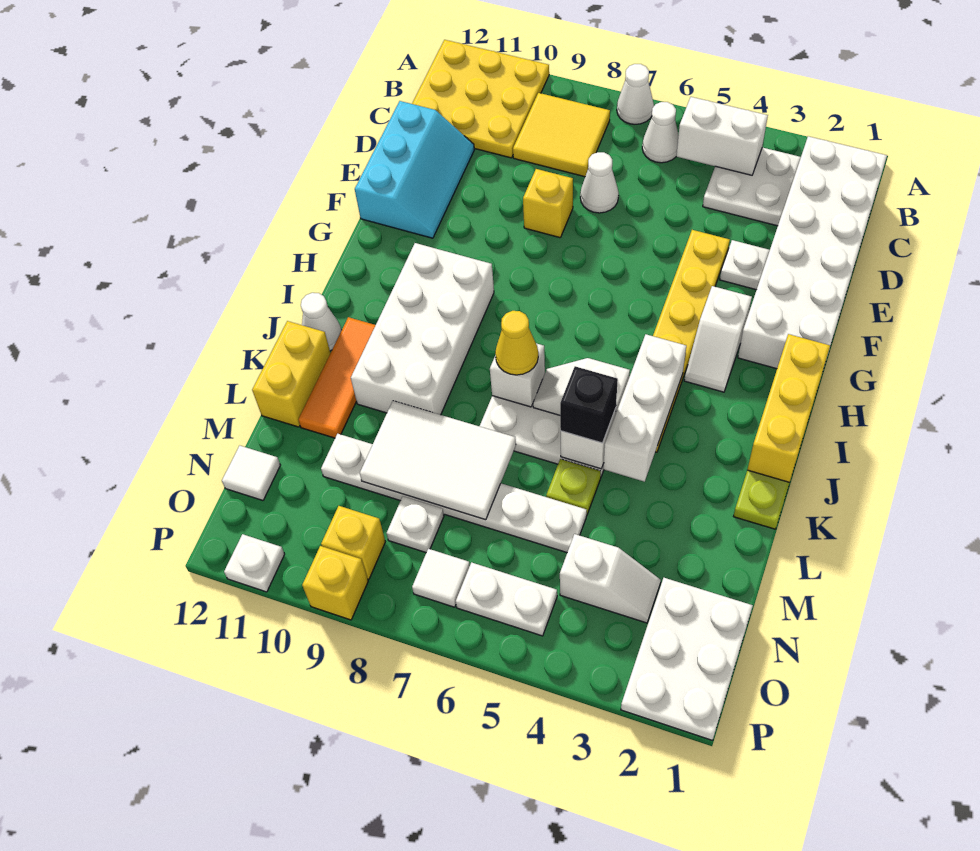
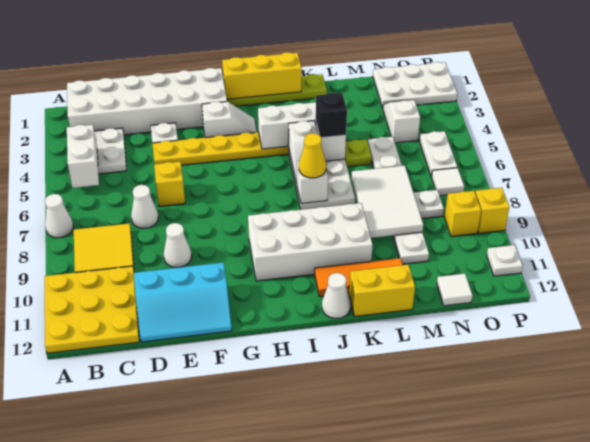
white cone B6 level 1 -> white cone E9 level 1
cyan slope D11:F12 level 1 top 12 -> cyan slope D11:F12 level 1 top 11
yellow brick E8 level 1 -> yellow brick E6 level 1

